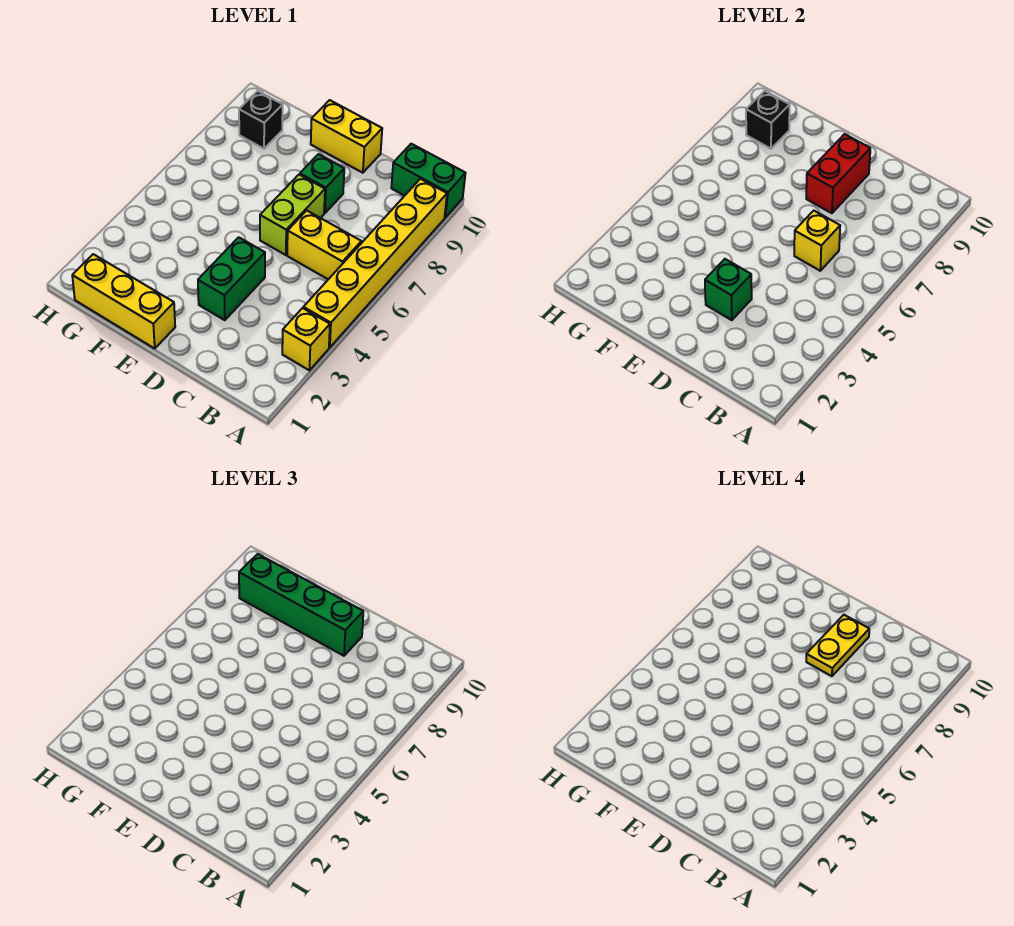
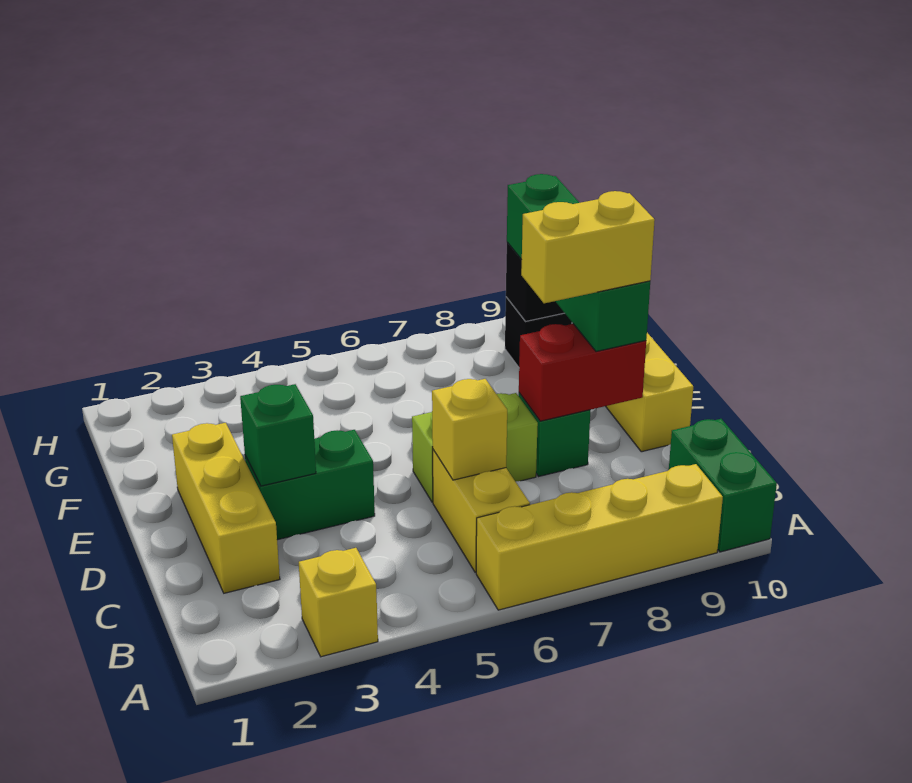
yellow brick A4:A9 level 1 -> yellow brick A6:A9 level 1
yellow plate D8:D9 level 4 -> yellow brick D8:D9 level 4
yellow brick E1:G1 level 1 -> yellow brick C2:E2 level 1

